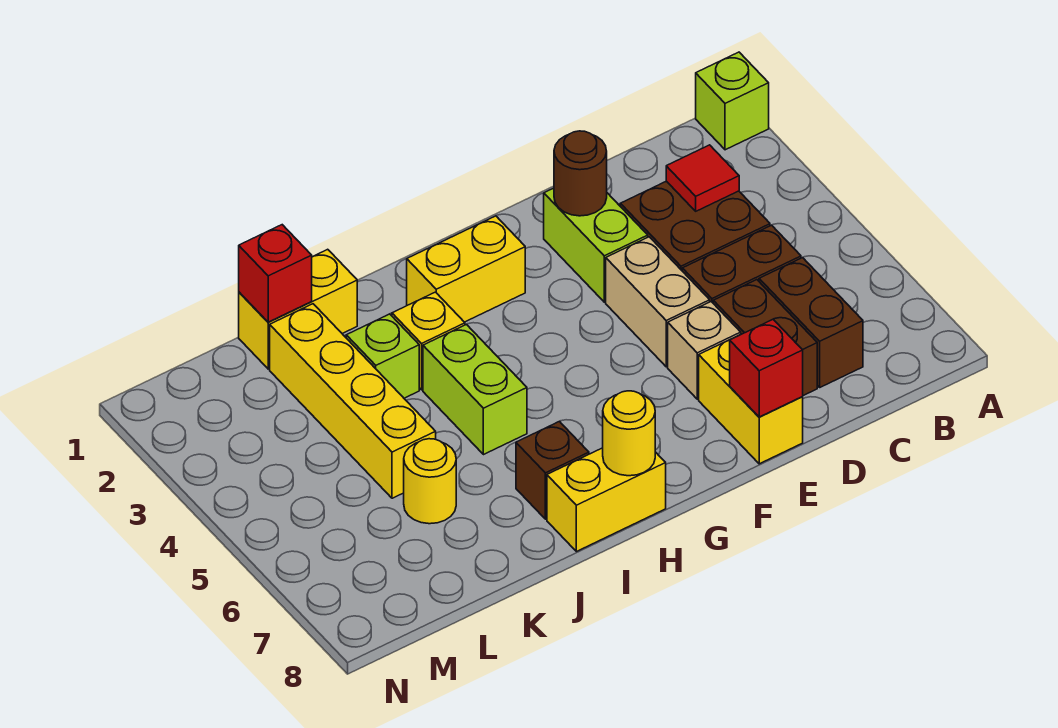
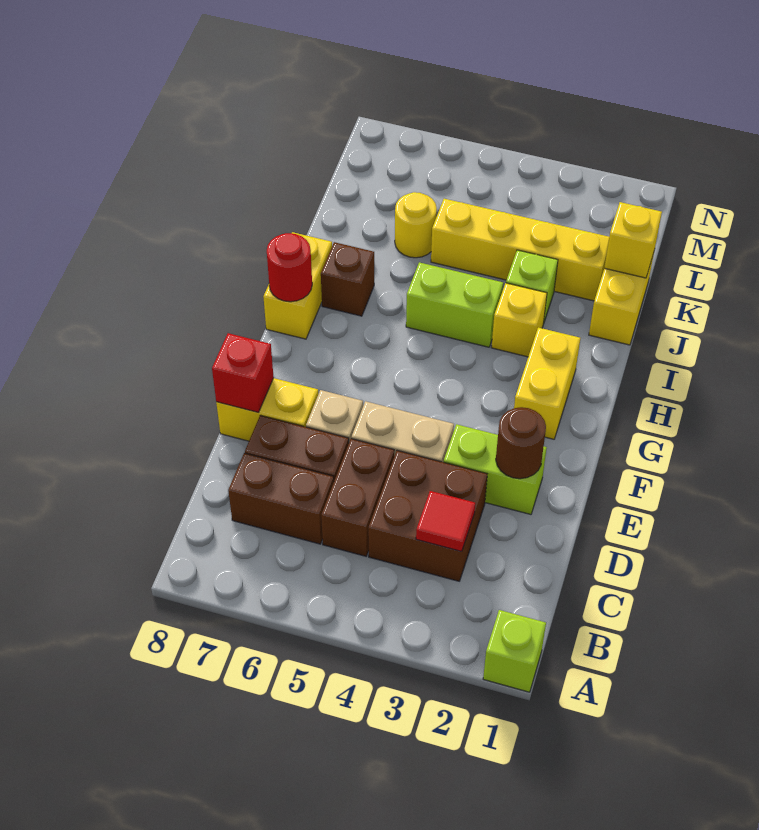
yellow round brick H8 level 2 -> red round brick H8 level 2
red brick K1 level 2 -> yellow brick K1 level 2

